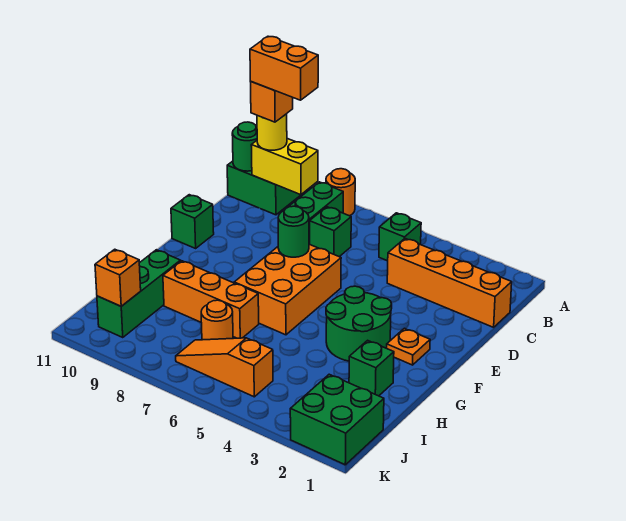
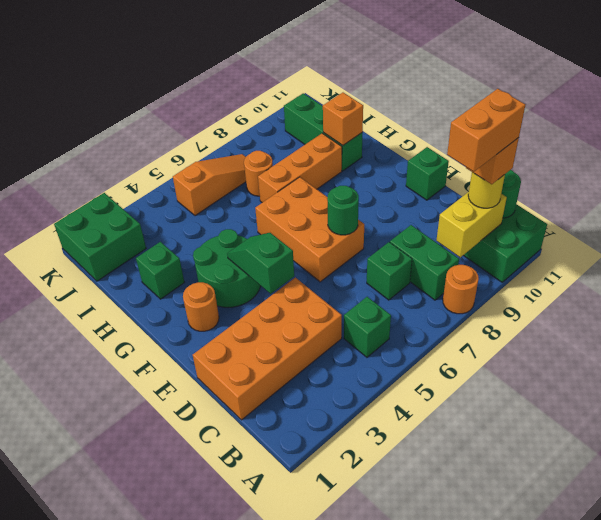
orange brick C1:C4 level 1 -> orange brick C1:D4 level 1
none -> green slope E4:F4 level 2 top E
orange plate F2 level 1 -> orange round brick F2 level 1
orange brick J10 level 2 -> orange brick H10 level 2

